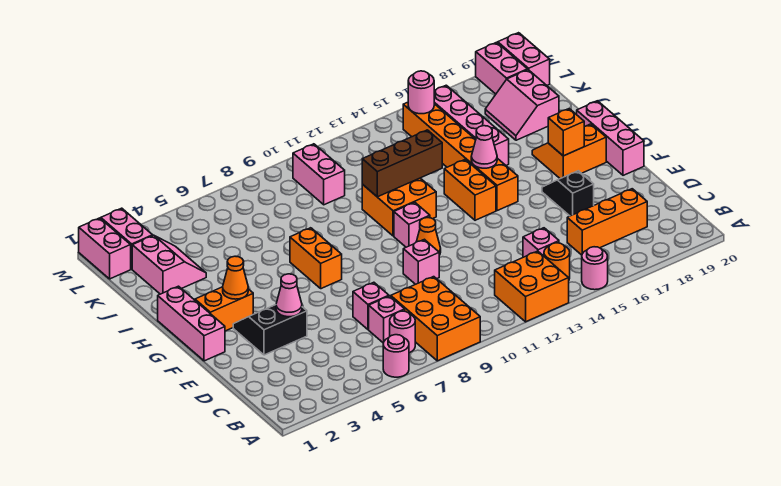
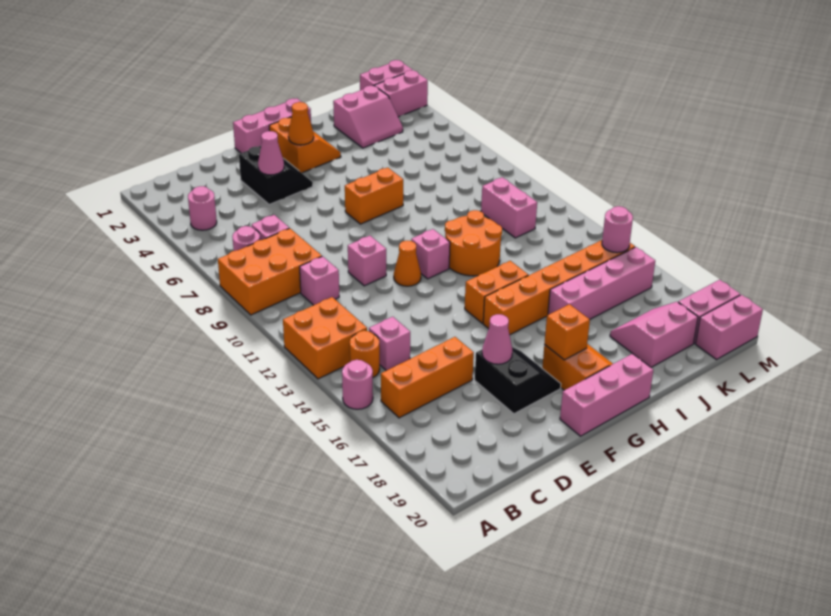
pink round brick A6 level 1 -> pink round brick B4 level 1
orange brick C16:C18 level 1 -> orange brick B16:D16 level 1
pink brick D7 level 1 -> pink brick C10 level 1
black slope E17:F17 level 1 top E -> black slope E17:F18 level 1 top E
orange brick H11:I12 level 1 -> orange round brick H11:I12 level 1
pink cone H15 level 2 -> pink cone E17 level 2
brown brick I11:I13 level 2 -> none
pink brick K10:L10 level 1 -> pink brick K10:K11 level 1

